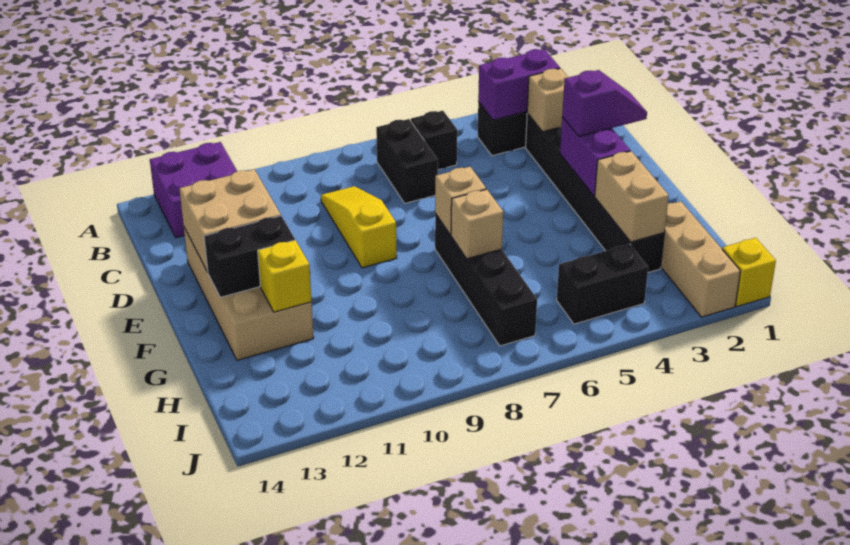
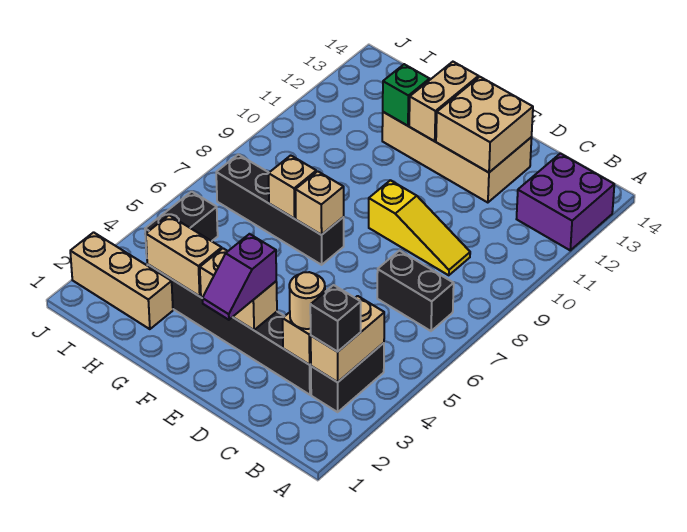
purple brick B3:B4 level 2 -> tan brick B3:B4 level 2
black brick B6 level 1 -> black brick B3 level 3
none -> tan round brick C3 level 3
purple brick E3:F3 level 2 -> tan brick E3:F3 level 2
black brick F12:F13 level 2 -> tan brick F12:F13 level 2
yellow brick G12 level 2 -> green brick G12 level 2
yellow brick J1 level 1 -> none

